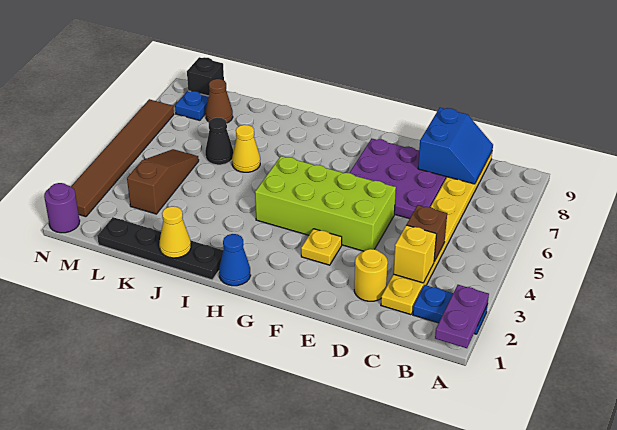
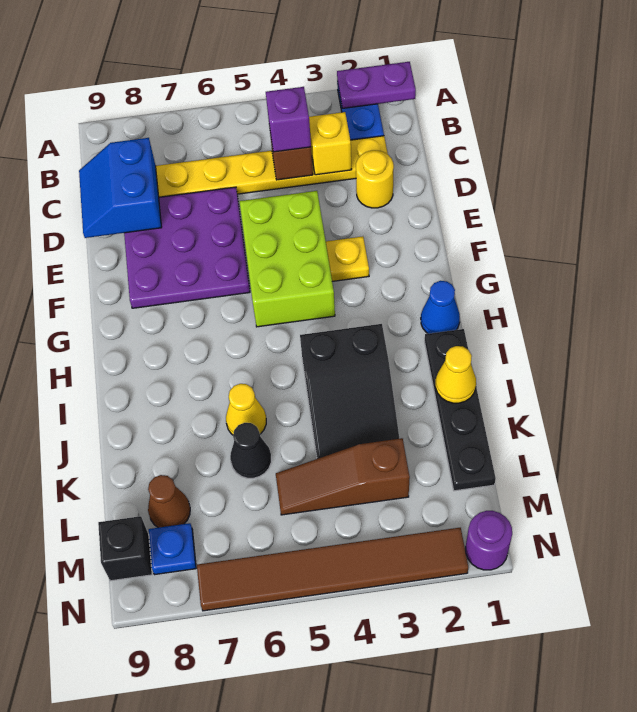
none -> purple brick C4 level 3
blue slope C8:D9 level 2 top D -> blue slope C8:D9 level 2 top 8
lime brick E4:H5 level 1 -> lime brick E4:G5 level 1
none -> black slope I3:K4 level 1 top I

